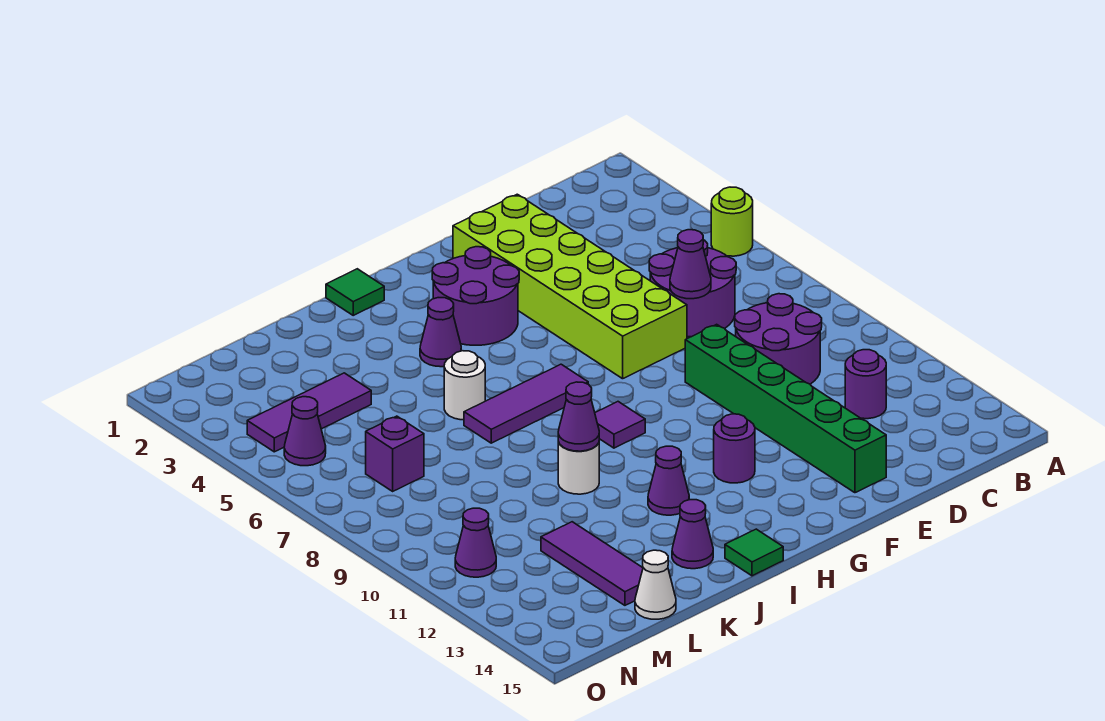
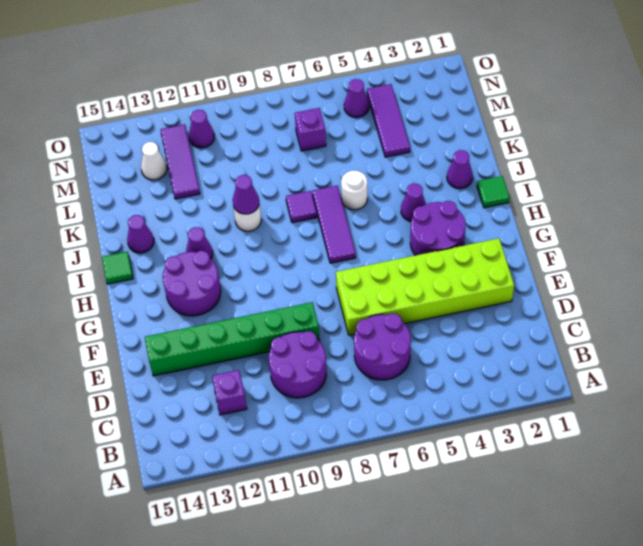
lime round brick A5 level 1 -> none
purple round brick C12 level 1 -> purple brick C12 level 1
purple cone D7 level 2 -> purple cone J2 level 1
purple round brick G12 level 1 -> purple round brick G12:H13 level 1
purple tile H9 level 1 -> purple tile J8 level 1
purple tile L12:L14 level 1 -> purple tile L12:N12 level 1
white cone L15 level 1 -> white cone M13 level 1

